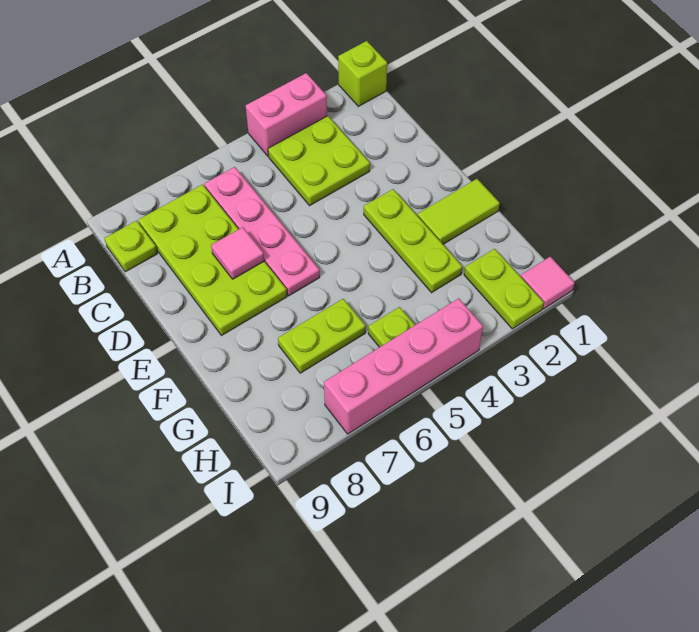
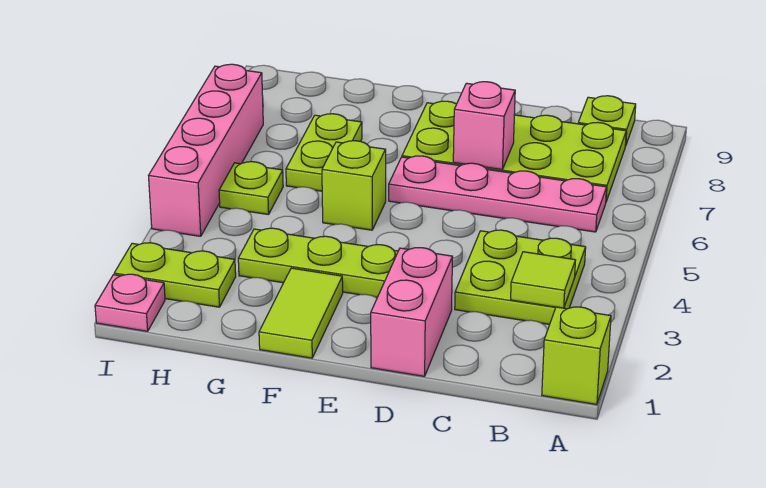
pink brick A3:A4 level 1 -> pink brick D1:D2 level 1
none -> lime tile B3 level 2
pink tile D7 level 2 -> pink brick D7 level 2
none -> lime brick F5 level 1
pink tile I1 level 1 -> pink plate I1 level 1

